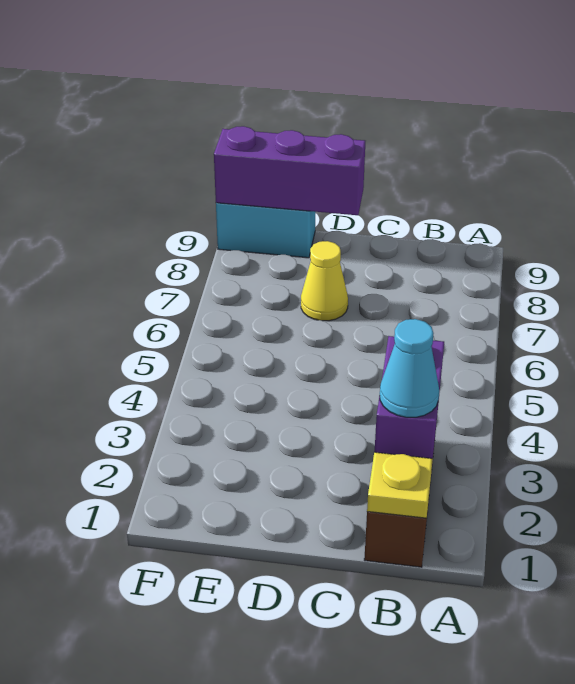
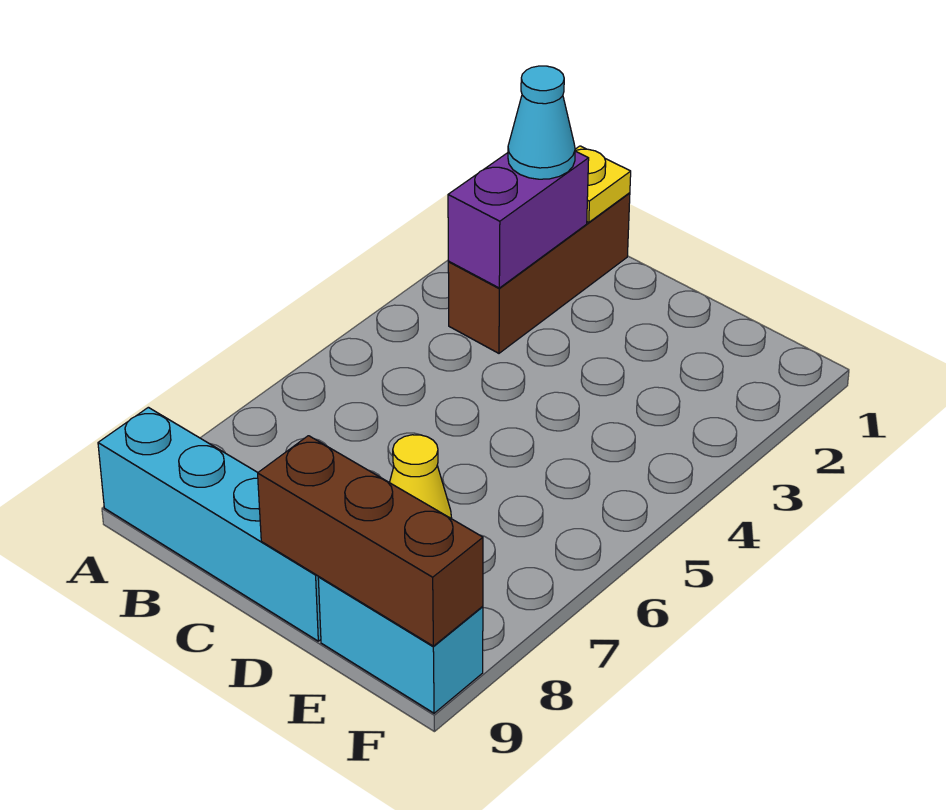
none -> cyan brick A9:D9 level 1
purple brick D9:F9 level 2 -> brown brick D9:F9 level 2

